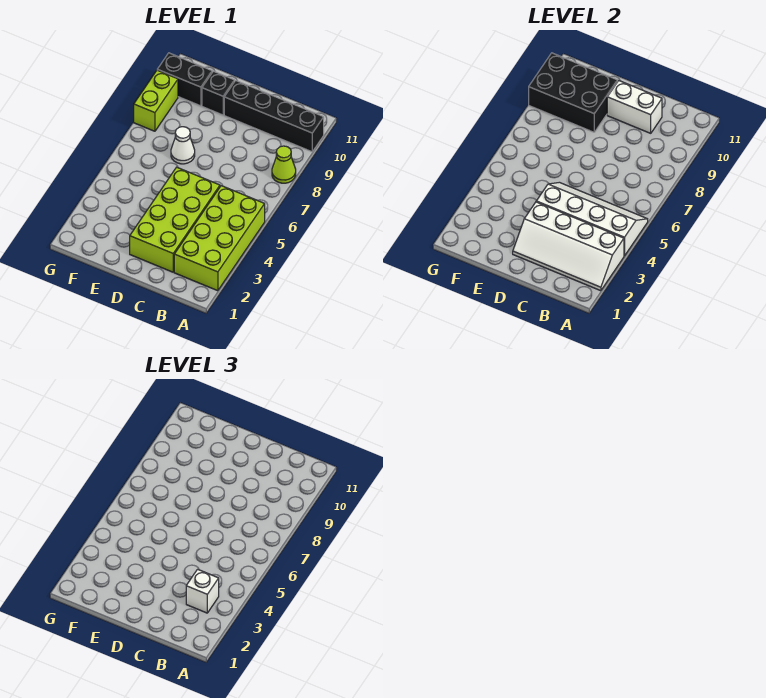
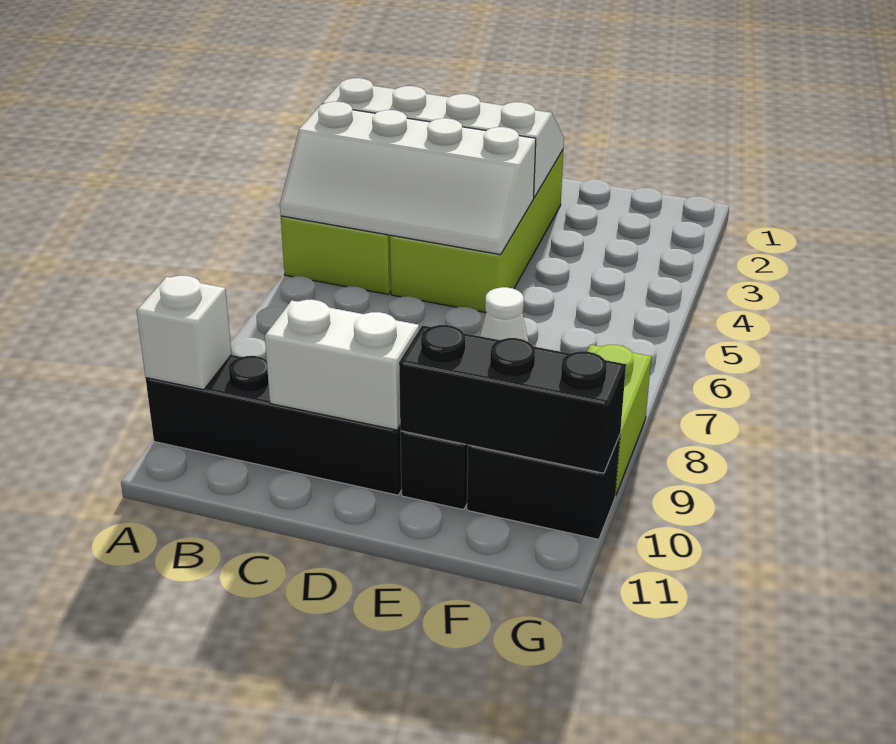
lime cone A8 level 1 -> none
white brick B3 level 3 -> white brick A10 level 2
black brick E9:G10 level 2 -> black brick E10:G10 level 2

